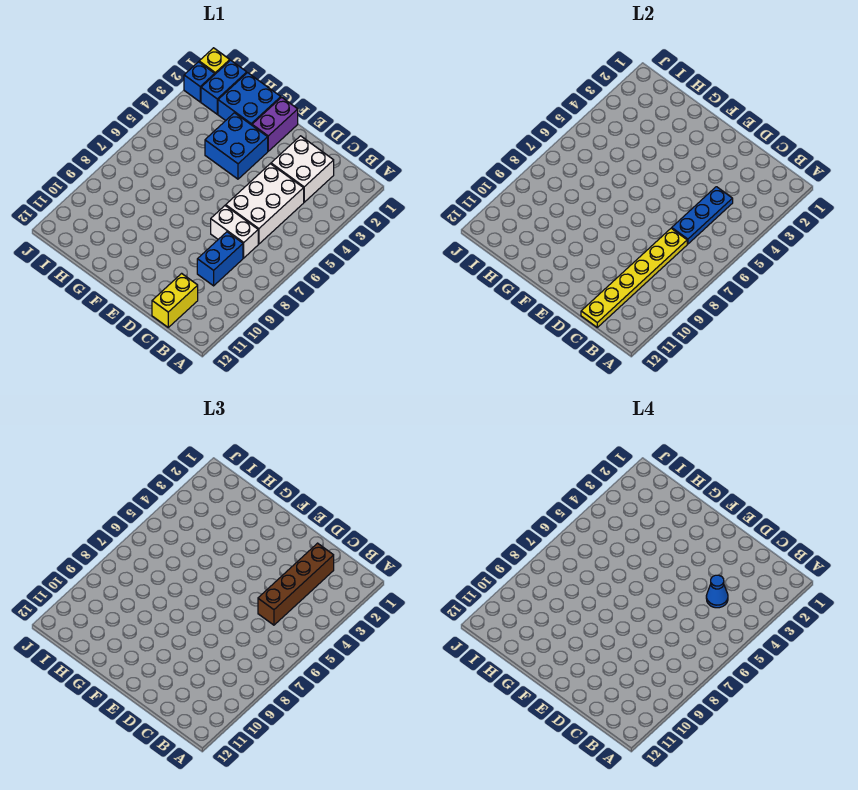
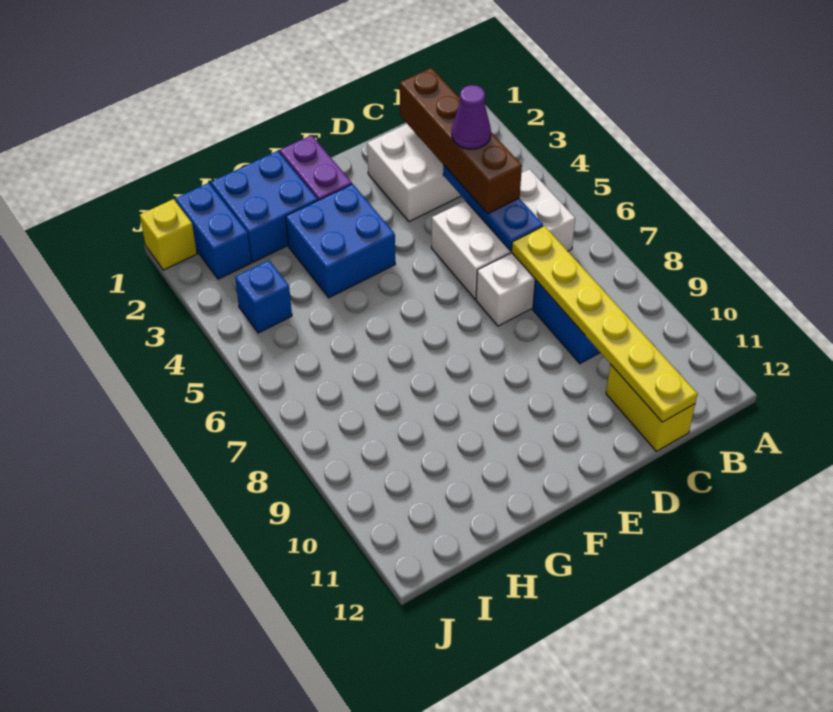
white brick C4:D6 level 1 -> white brick B5:D6 level 1
blue cone C4 level 4 -> purple cone C4 level 4
blue brick J2 level 1 -> blue brick I4 level 1

